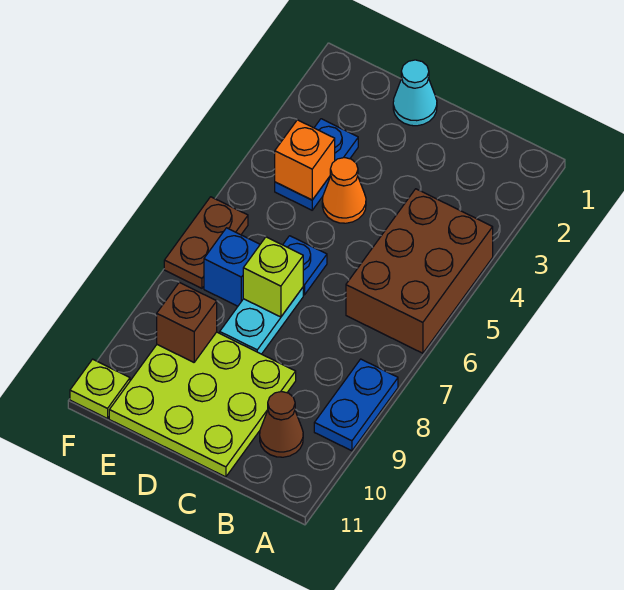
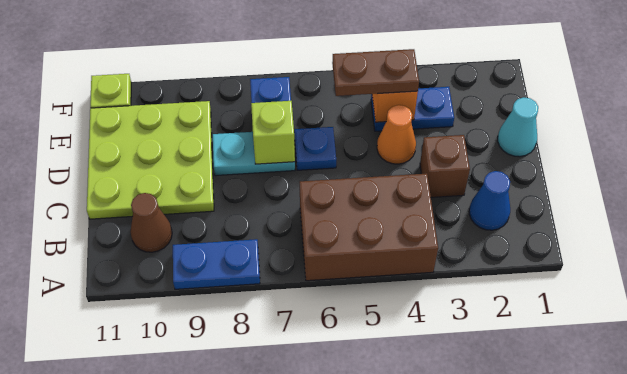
none -> blue cone B2 level 1
brown brick E9 level 2 -> brown brick C3 level 1
brown plate F6:F7 level 1 -> brown plate E4:E5 level 3

